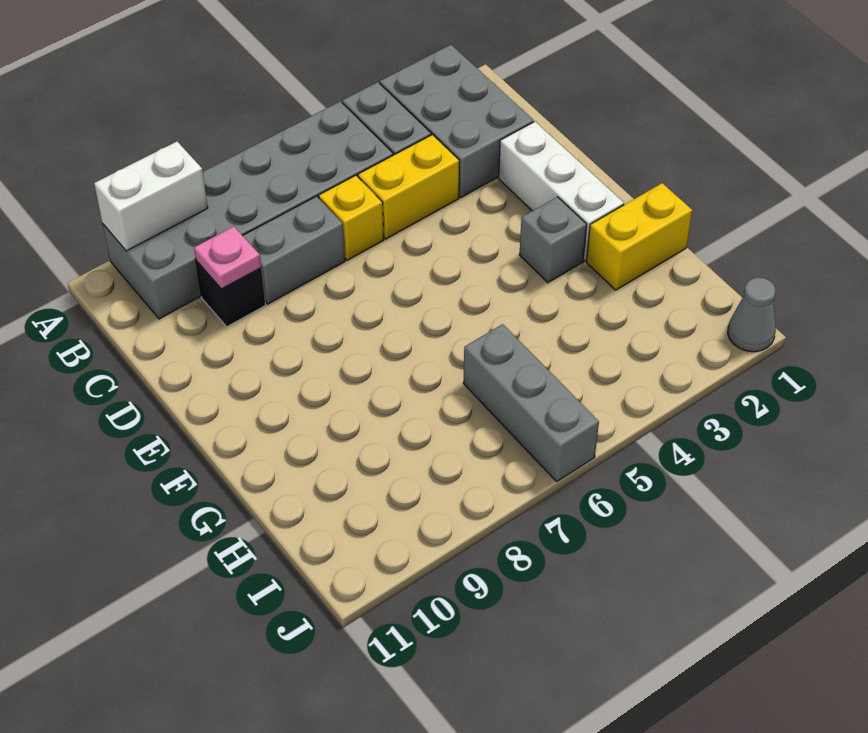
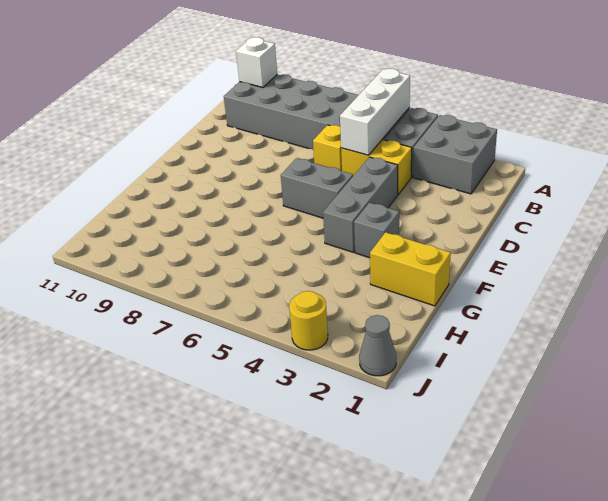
grey brick A2:C3 level 1 -> grey brick A2:B3 level 1
white brick A9:A10 level 2 -> white brick A10 level 2
grey brick C7:C8 level 1 -> grey brick E5:E6 level 1
black brick C9 level 1 -> none
pink plate C9 level 2 -> none
white brick D2:F2 level 1 -> white brick A5:C5 level 2
grey brick H6:J6 level 1 -> grey brick D4:F4 level 1
none -> yellow round brick J3 level 1

